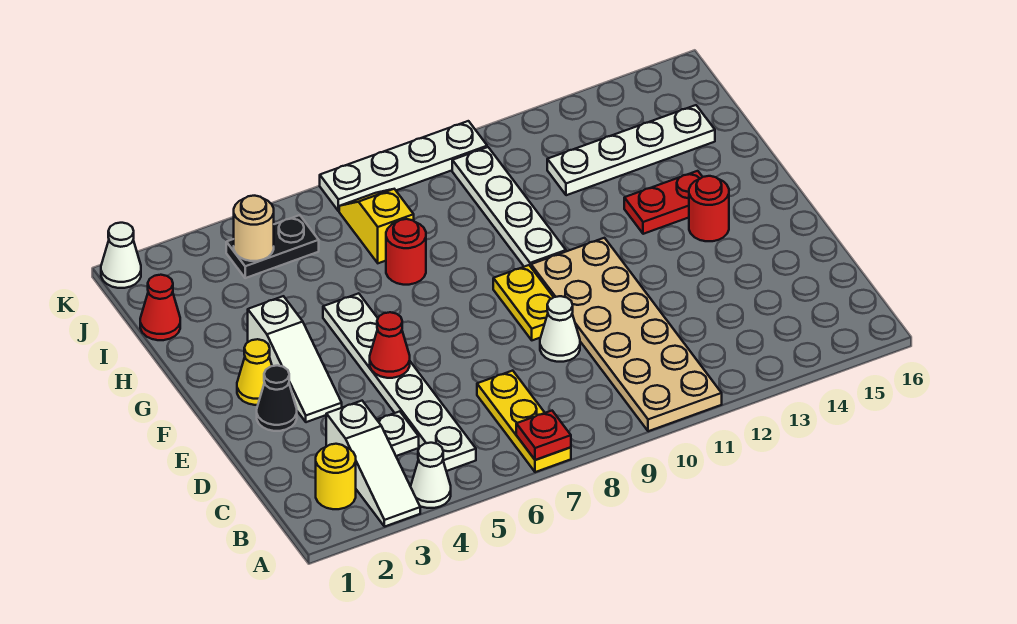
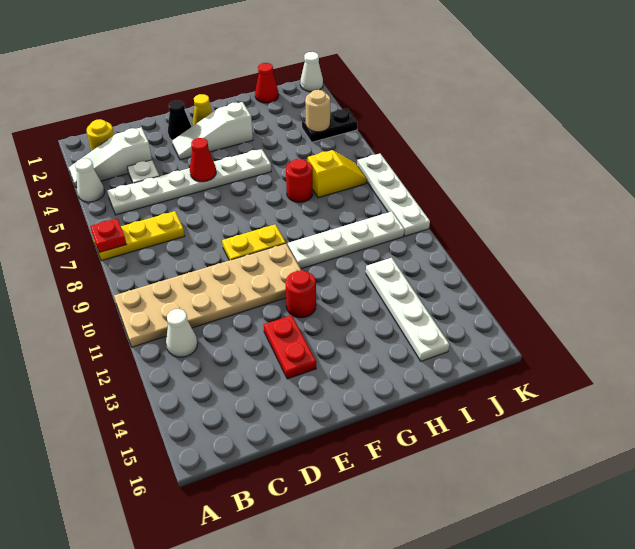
white cone D9 level 1 -> white cone B12 level 1
red round brick F14 level 1 -> red round brick F12 level 1
red plate G13:G14 level 1 -> red plate E13:E14 level 1
black plate J4:J5 level 1 -> black plate J4:K4 level 1

